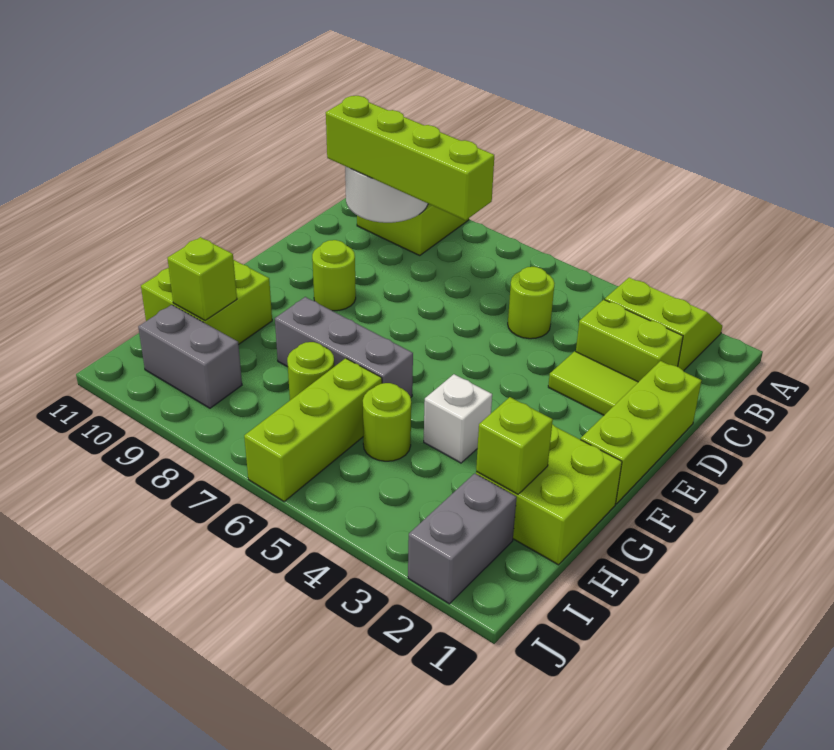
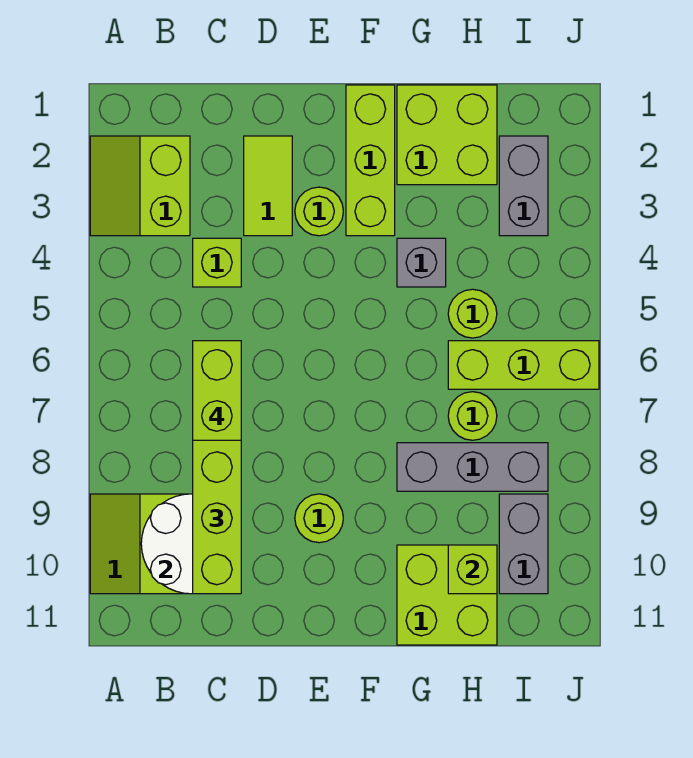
lime brick C2:C3 level 1 -> lime brick C6:C7 level 4
lime round brick C5 level 1 -> lime round brick E3 level 1
lime brick D1:F1 level 1 -> lime brick F1:F3 level 1
white brick G4 level 1 -> grey brick G4 level 1
grey brick G6:G8 level 1 -> grey brick G8:I8 level 1
lime brick H2 level 2 -> lime brick C4 level 1
grey brick I2:J2 level 1 -> grey brick I2:I3 level 1

